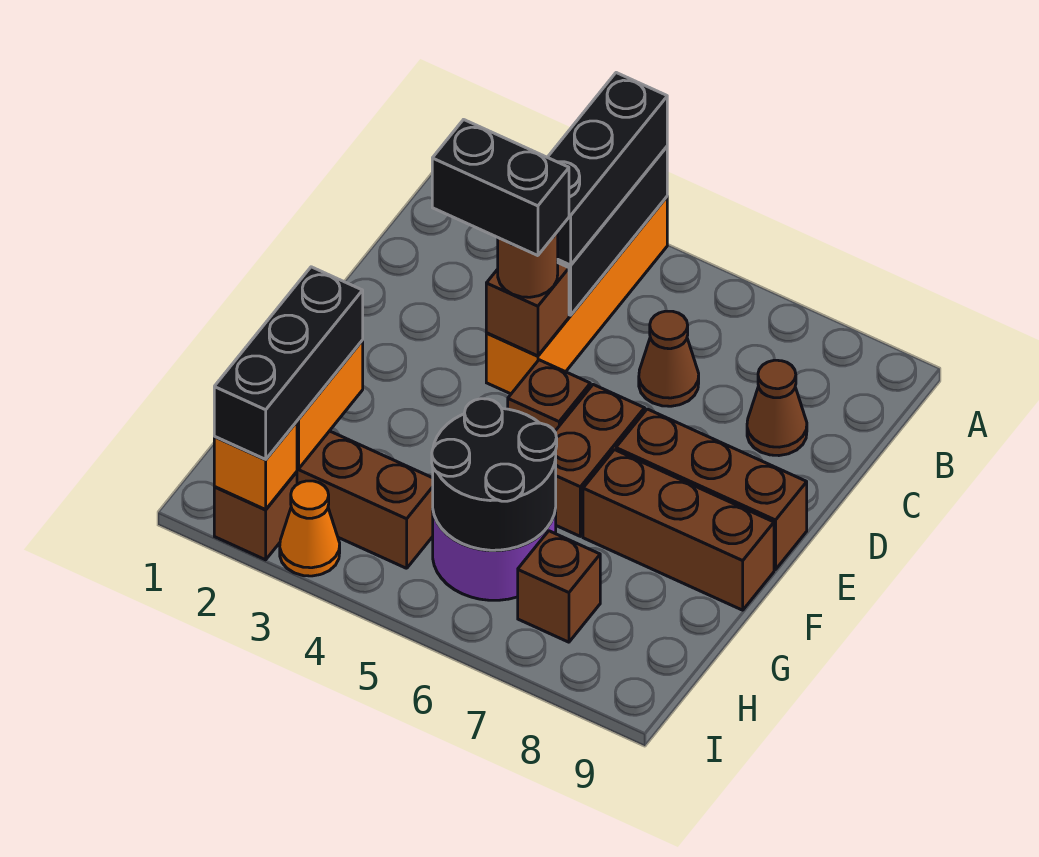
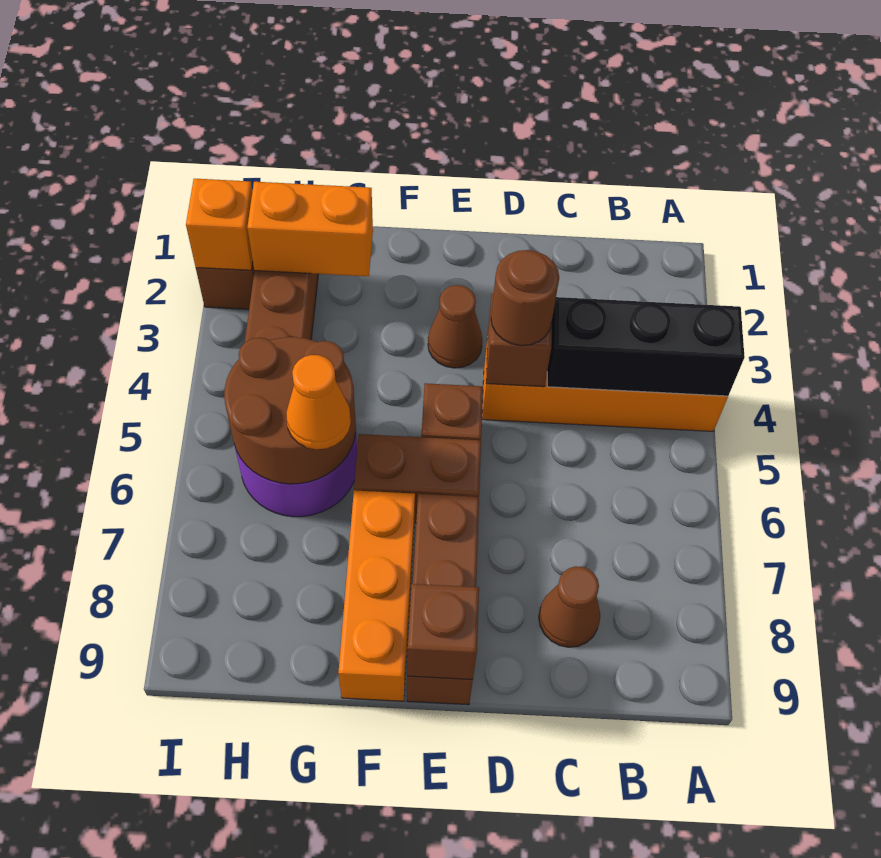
black brick A4:C4 level 3 -> none
brown cone C6 level 1 -> brown cone E3 level 1
black brick D3:D4 level 4 -> none
brown brick F7:F9 level 1 -> orange brick F7:F9 level 1
black brick G2:I2 level 3 -> none
black round brick G5:H6 level 2 -> brown round brick G5:H6 level 2
brown brick H7 level 1 -> brown brick E9 level 2
orange cone I3 level 1 -> orange cone G6 level 3

